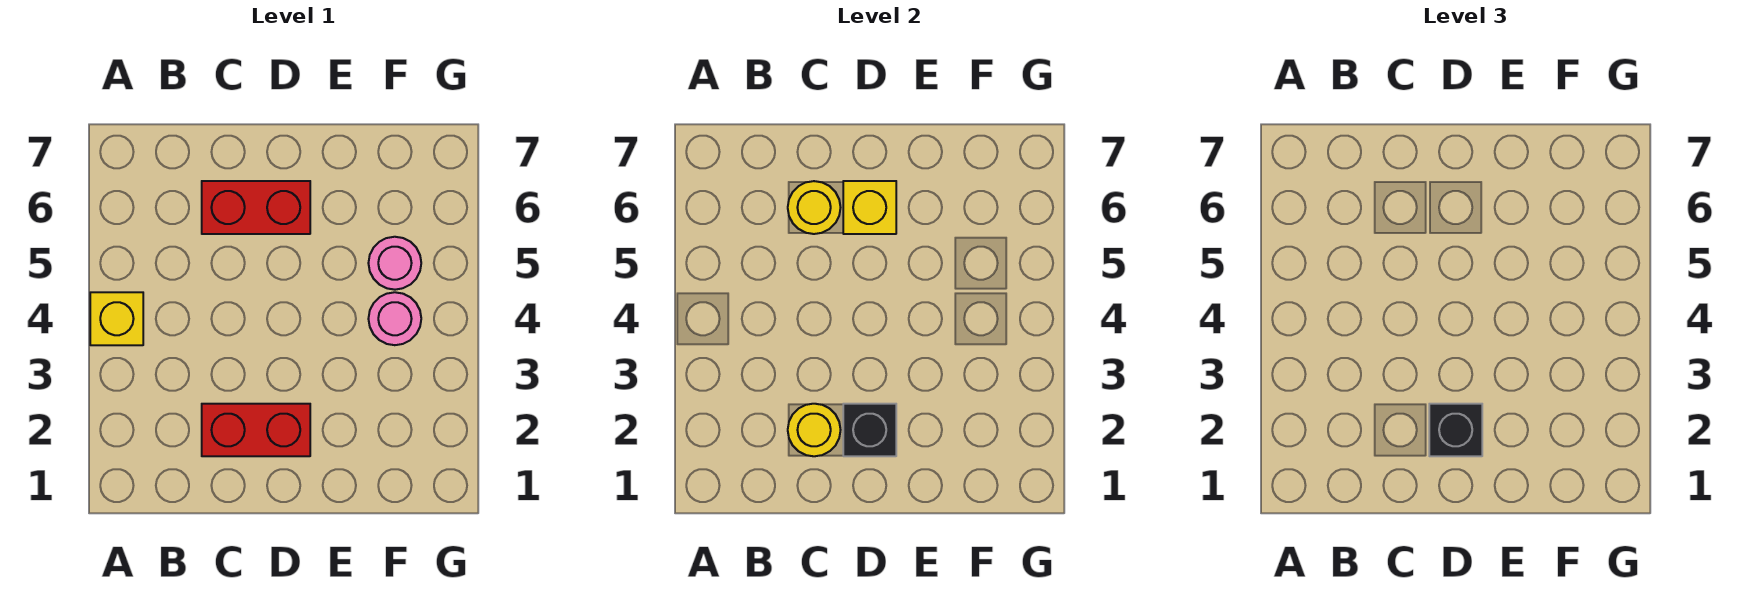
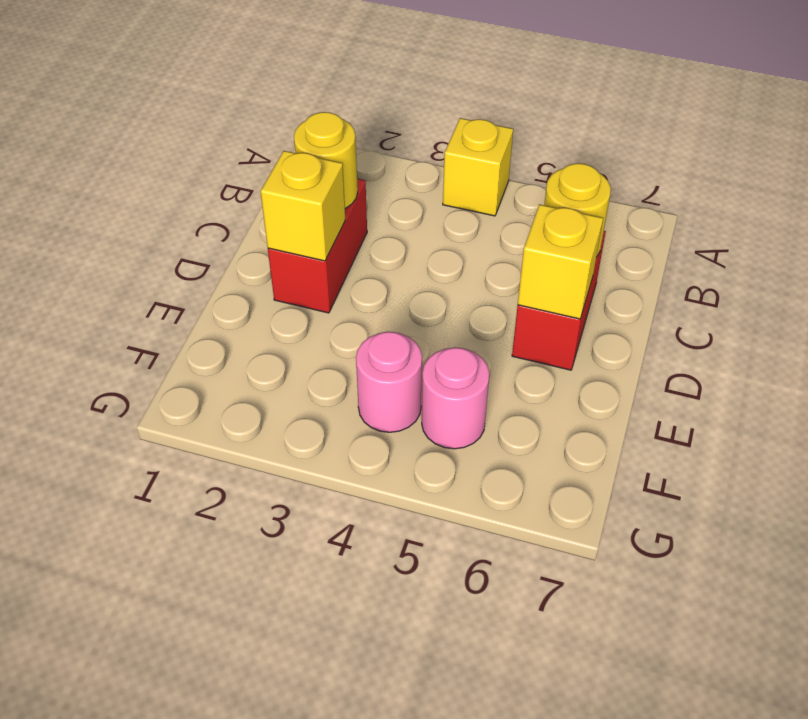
black brick D2 level 2 -> yellow brick D2 level 2
black brick D2 level 3 -> none

